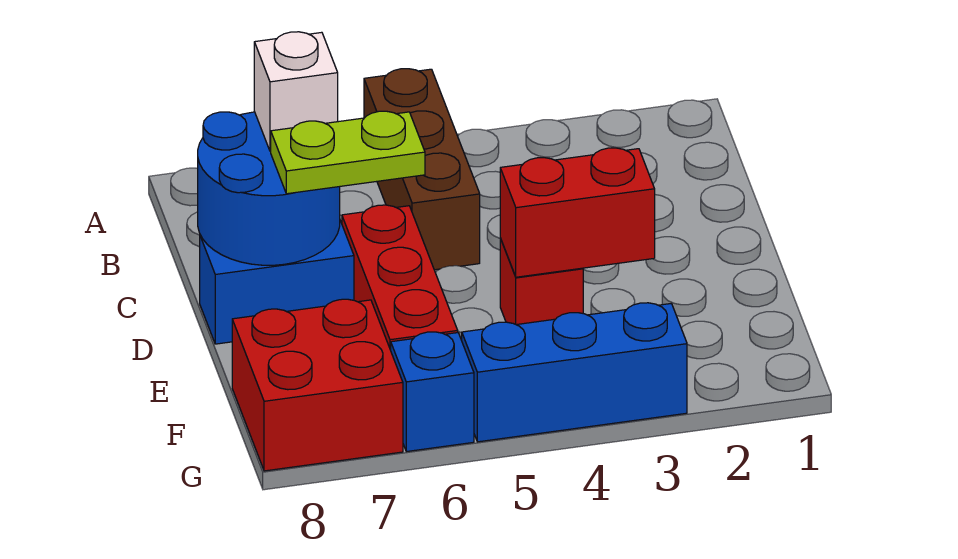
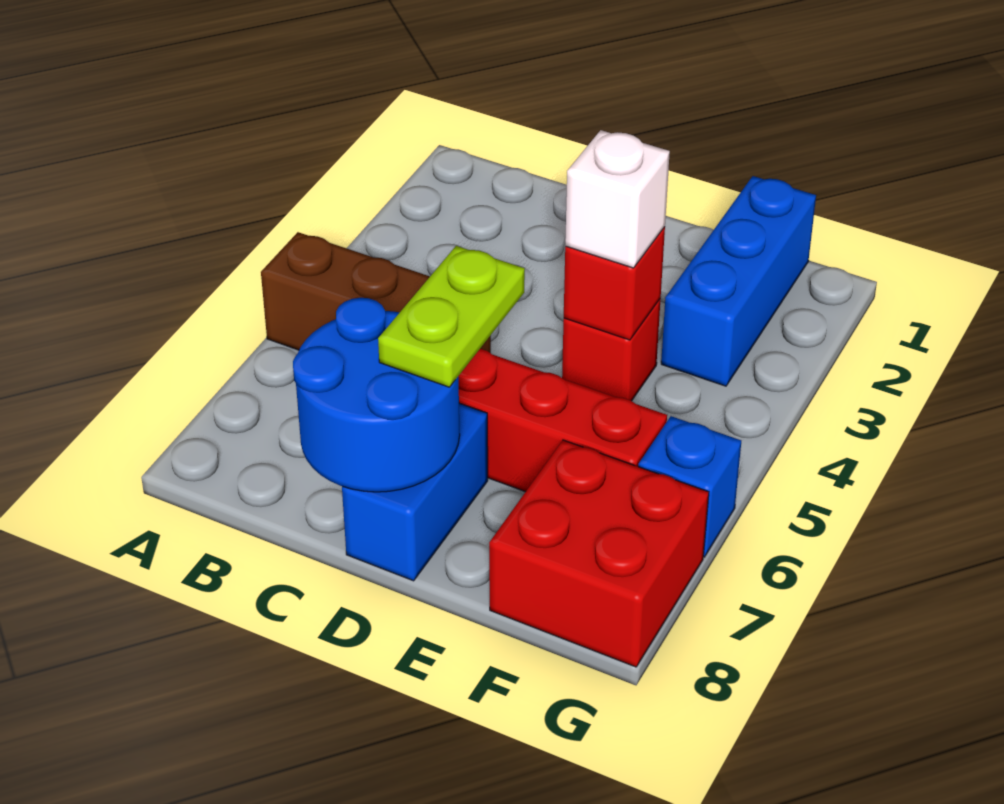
white brick C7 level 3 -> white brick E4 level 3
red brick E3:E4 level 2 -> red brick E4 level 2
blue brick G3:G5 level 1 -> blue brick F1:F3 level 1

